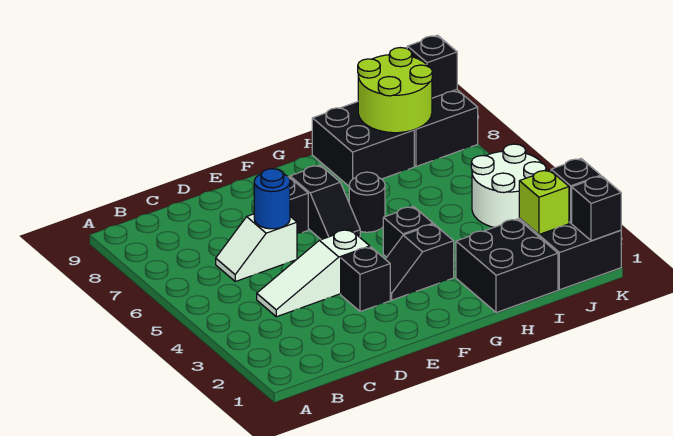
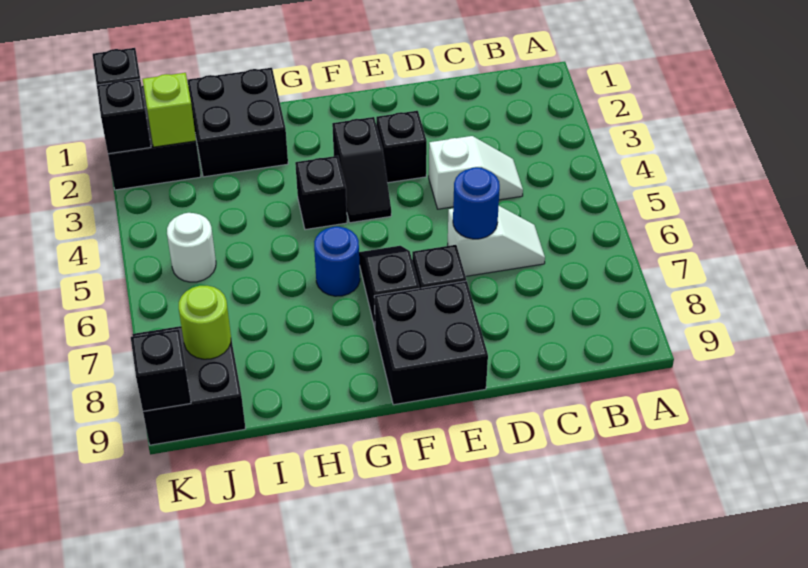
white slope C4:E4 level 1 top E -> white slope C4:D4 level 1 top D
black slope F3:G3 level 1 top G -> black slope F3:F4 level 1 top 3
black round brick G6 level 1 -> blue round brick G6 level 1
black brick H8:I9 level 1 -> black brick E8:F9 level 1
lime round brick I8:J9 level 2 -> lime round brick J8 level 2
white round brick J4:K5 level 1 -> white round brick J5 level 1

